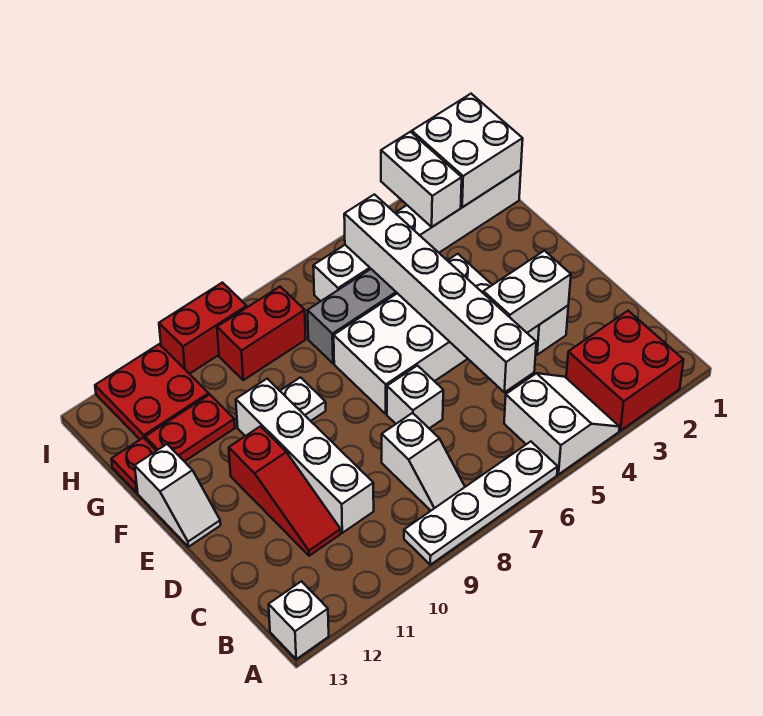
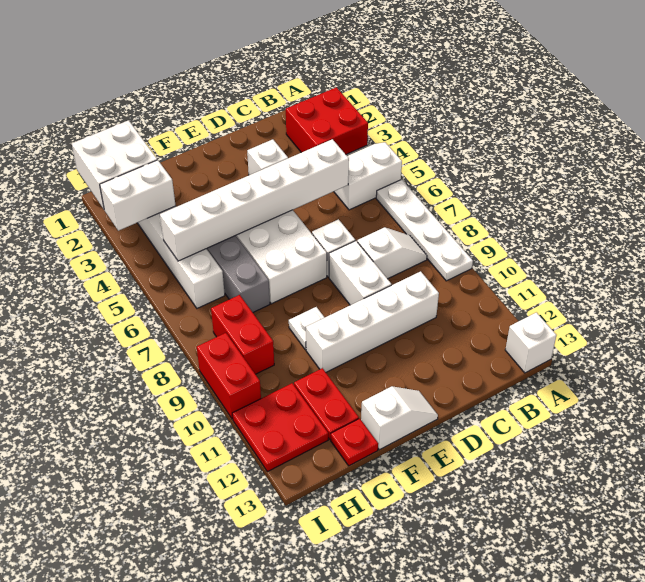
red slope C11:E11 level 1 top E -> none
white brick D3:D4 level 2 -> white brick D8:D9 level 1

